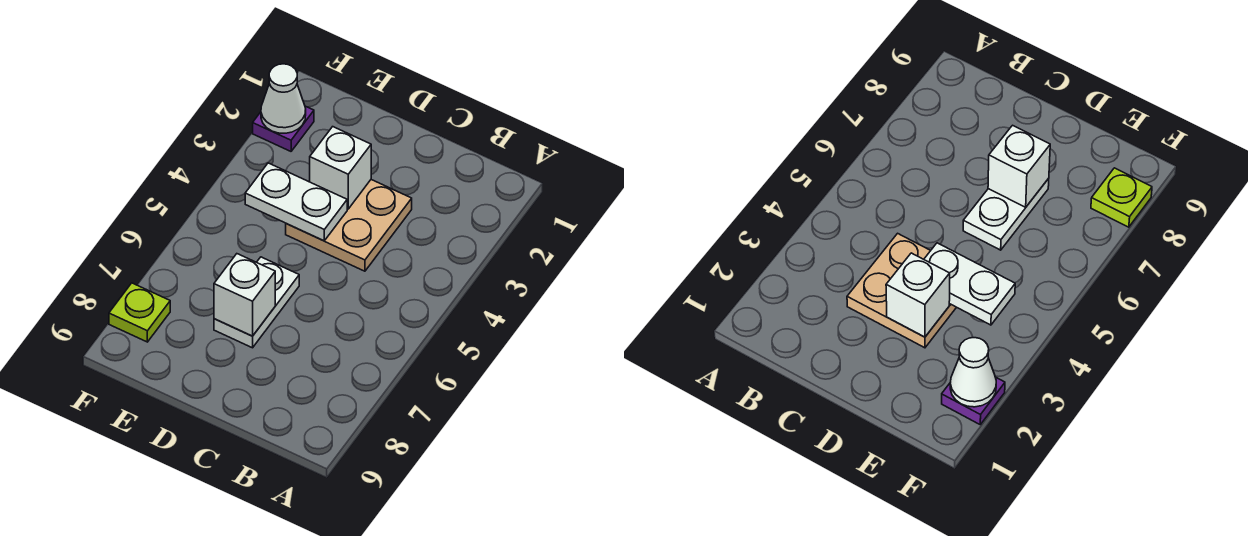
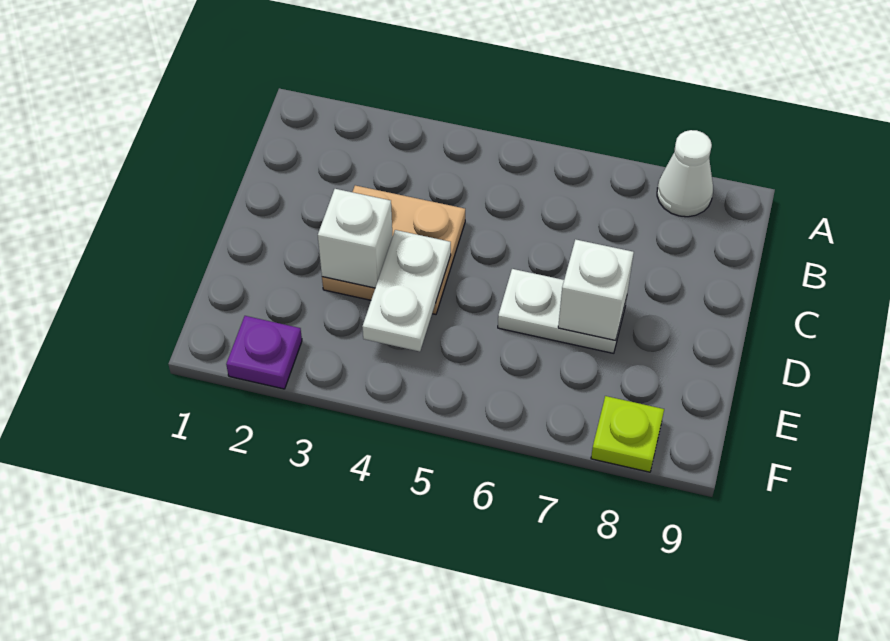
white cone F2 level 2 -> white cone A8 level 1

